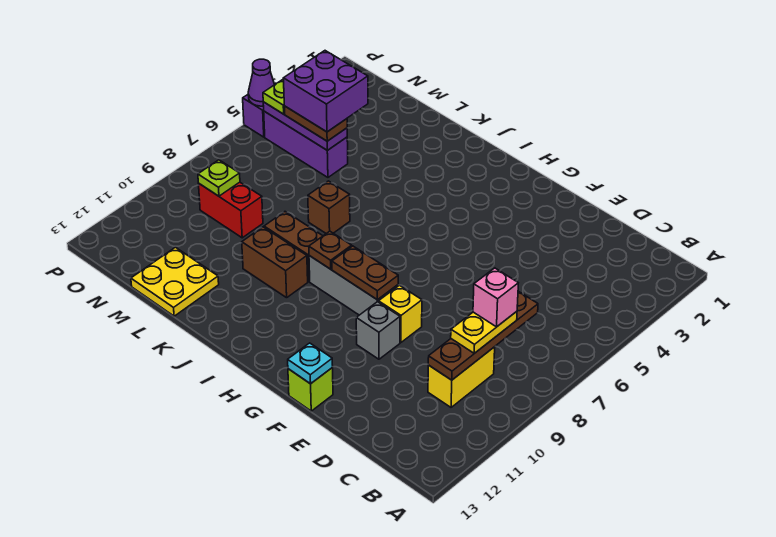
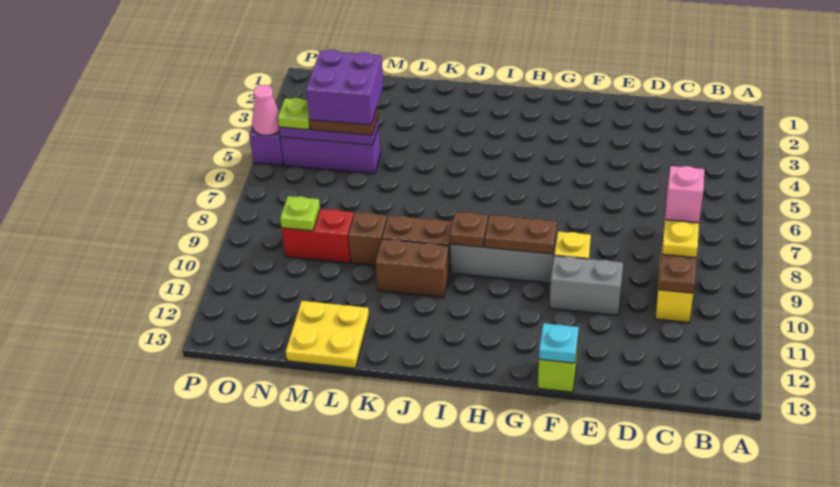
grey brick F10 level 1 -> grey brick E10:F10 level 1
brown brick K7 level 1 -> brown brick L9 level 1
purple cone P5 level 2 -> pink cone P5 level 2

